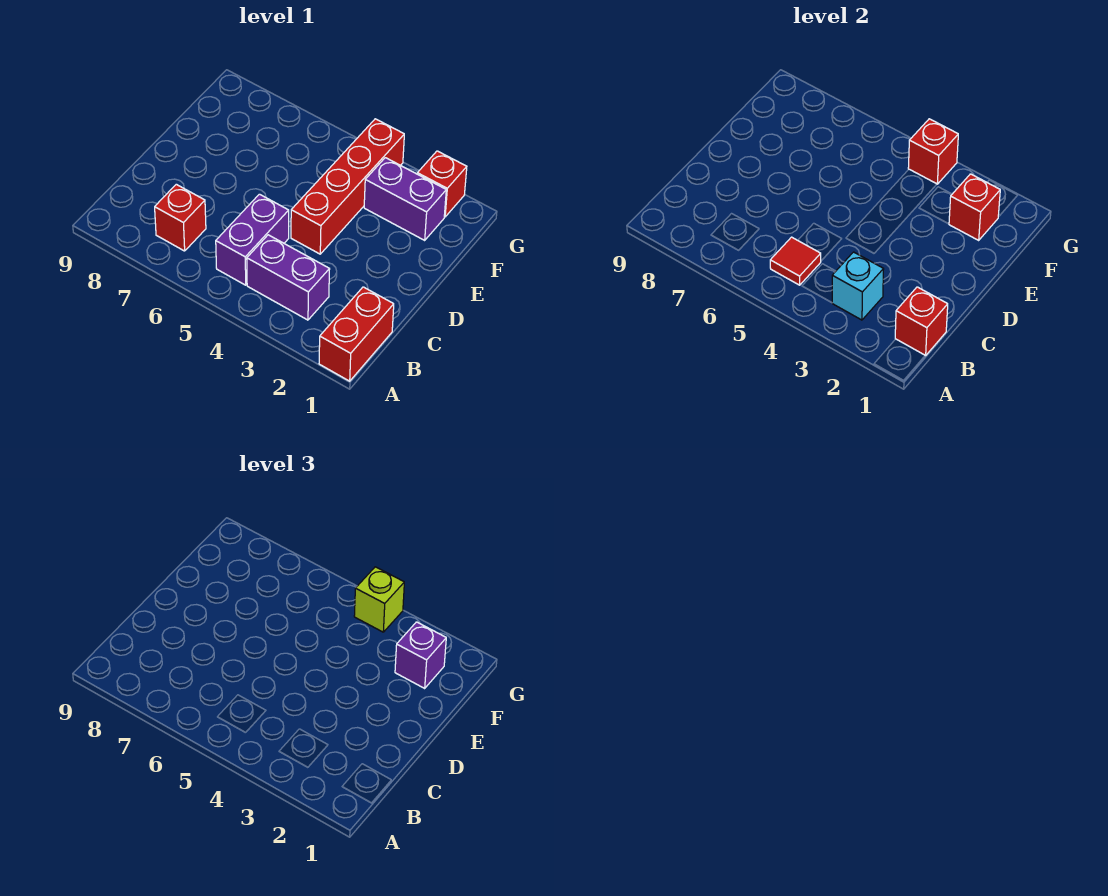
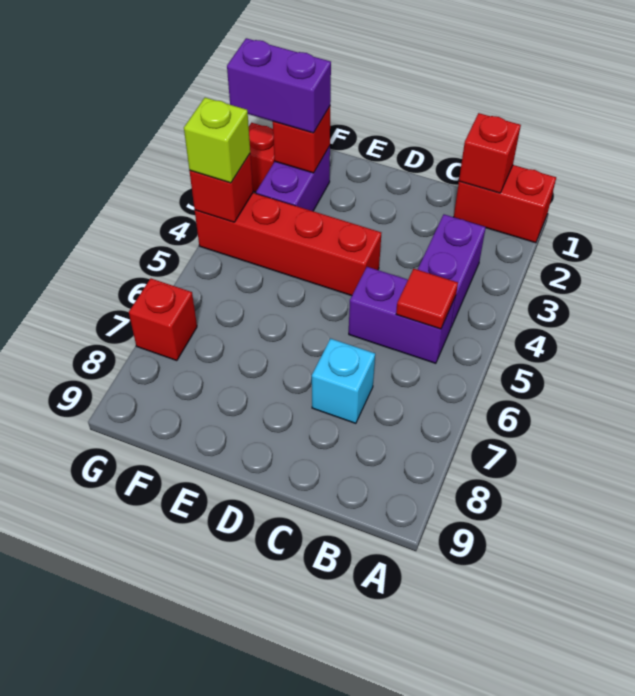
cyan brick B3 level 2 -> cyan brick C7 level 1
red brick B7 level 1 -> red brick G7 level 1
purple brick F2 level 3 -> purple brick F2:G2 level 3

